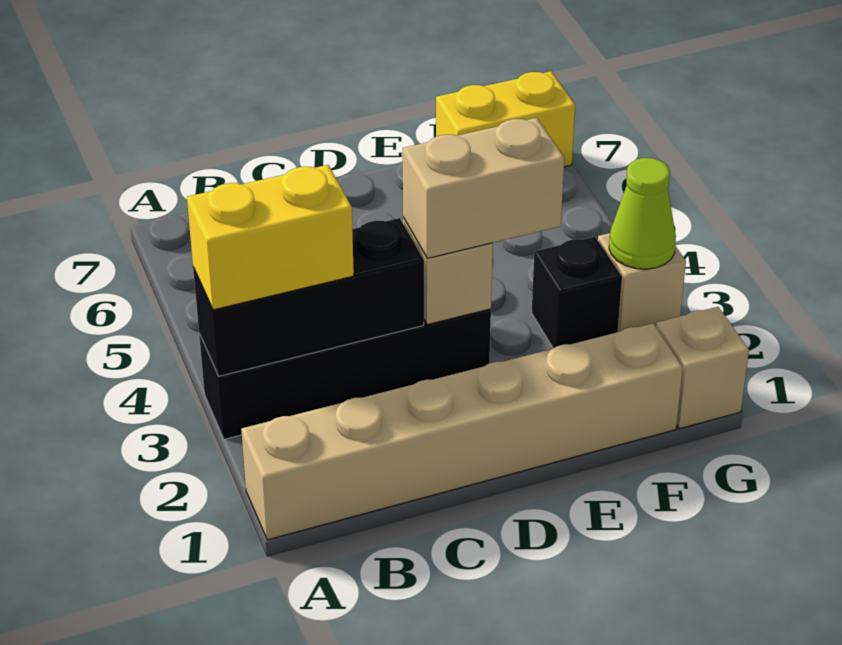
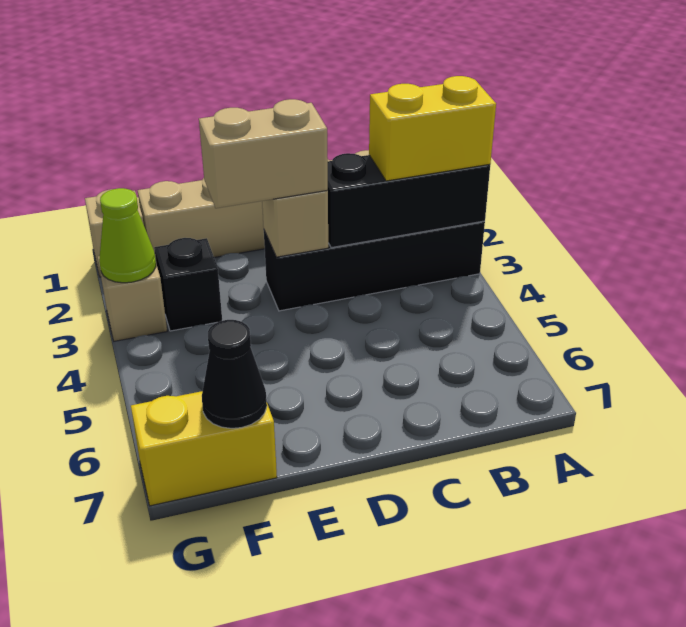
none -> black cone F7 level 2

